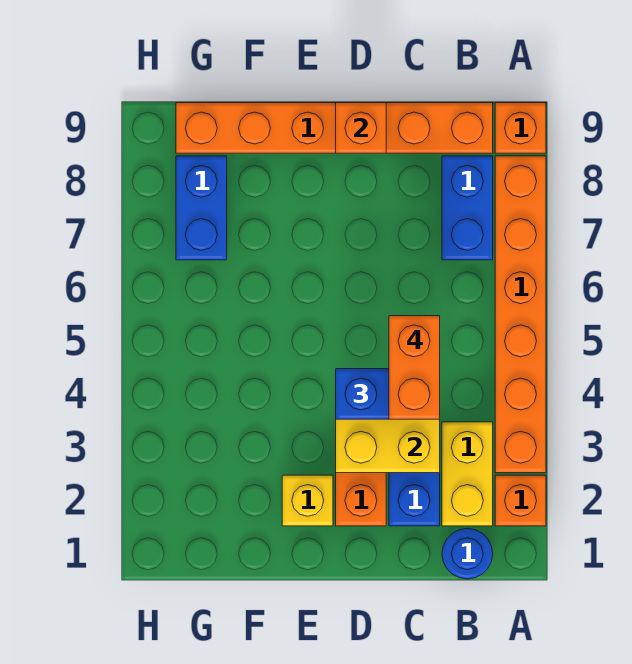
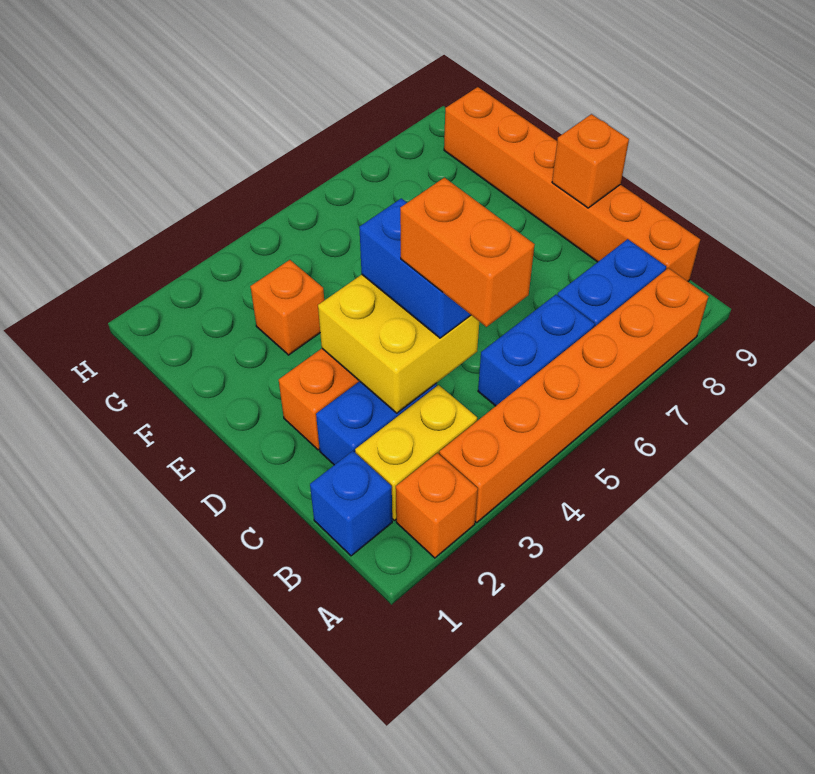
orange brick A9 level 1 -> orange brick F3 level 1
blue round brick B1 level 1 -> blue brick B1 level 1
orange brick C4:C5 level 4 -> orange brick B4:C4 level 4
yellow brick E2 level 1 -> none
blue brick G7:G8 level 1 -> blue brick B5:B6 level 1

